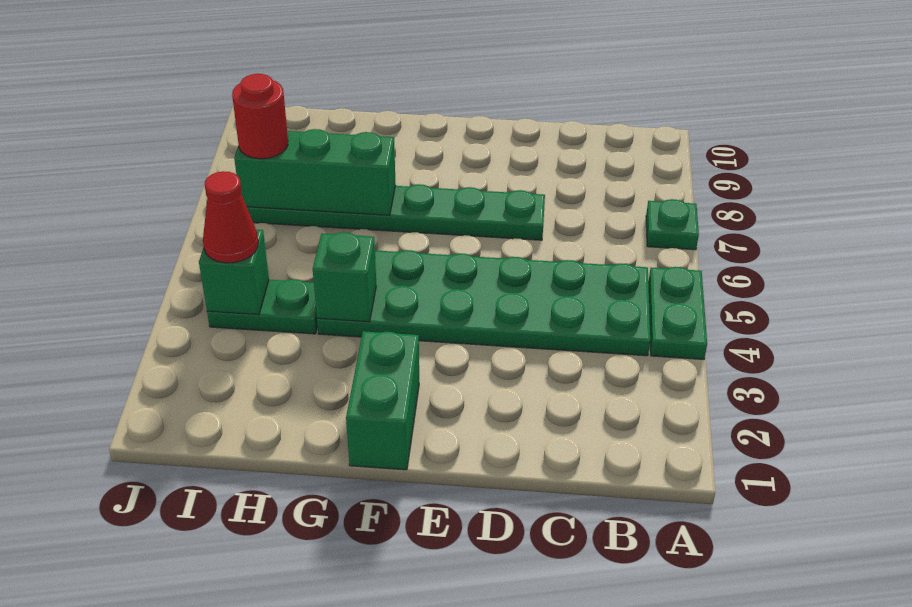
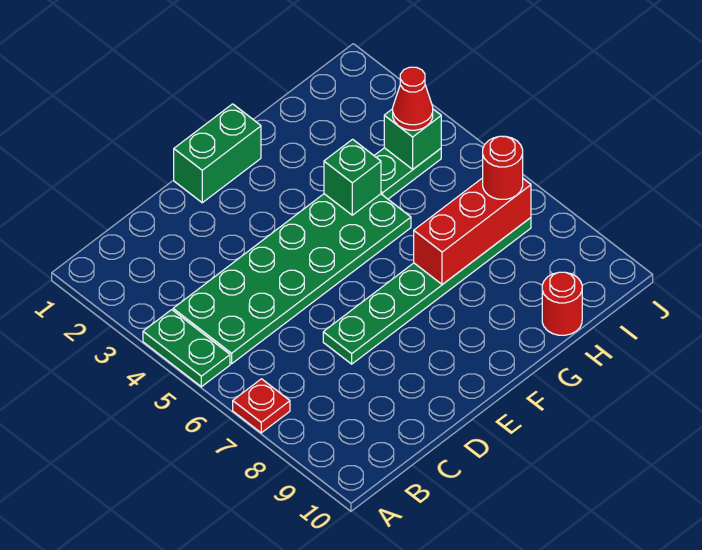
green plate A7 level 1 -> red plate A7 level 1
green brick F1:F2 level 1 -> green brick E1:F1 level 1
green brick G7:I7 level 2 -> red brick G7:I7 level 2
none -> red round brick H10 level 1

